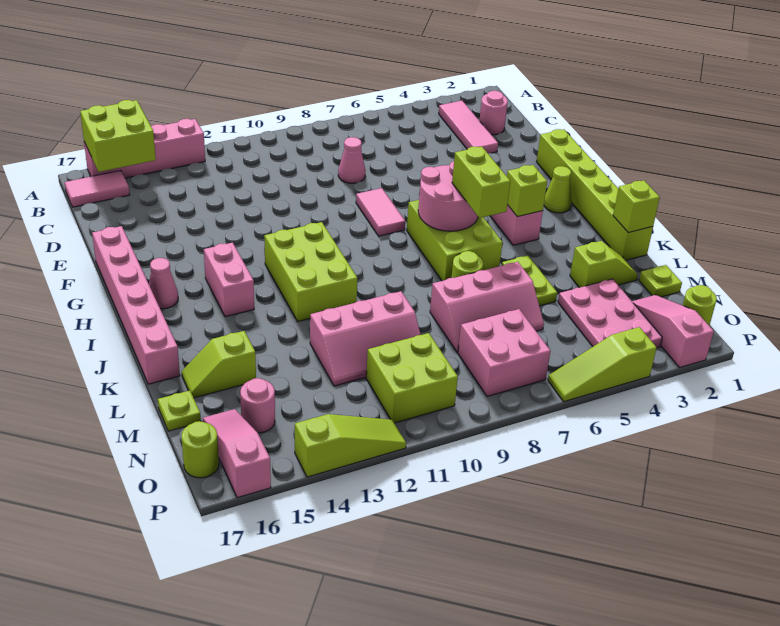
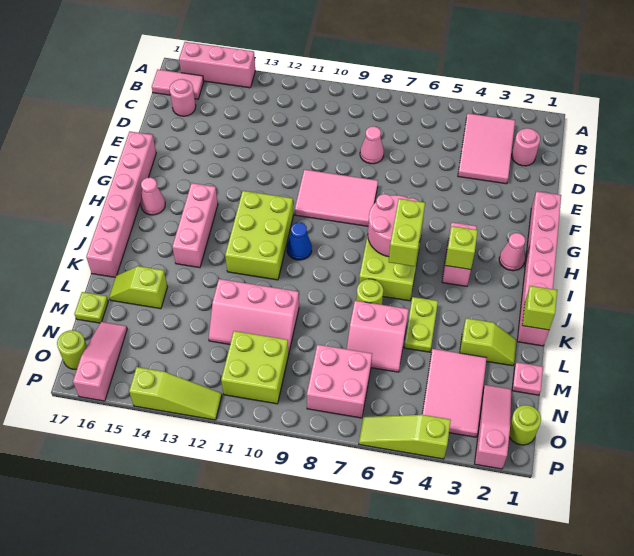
pink brick A13:A16 level 1 -> pink brick A14:A16 level 1
lime brick A15:B16 level 2 -> none
pink tile B3:D3 level 1 -> pink tile B3:D4 level 1
lime brick F1:K1 level 1 -> pink brick F1:K1 level 1
pink tile F8:G8 level 1 -> pink tile F8:G10 level 1
lime cone H2 level 1 -> pink cone H2 level 1
pink brick H14:I14 level 1 -> pink brick H14:J14 level 1
none -> blue cone I10 level 1
pink slope L6:M8 level 1 top L -> pink slope L6:M7 level 1 top L
lime plate M1 level 1 -> pink plate M1 level 1
pink plate M3:O4 level 1 -> pink tile M3:O4 level 1
pink round brick N15 level 1 -> pink round brick C16 level 1

